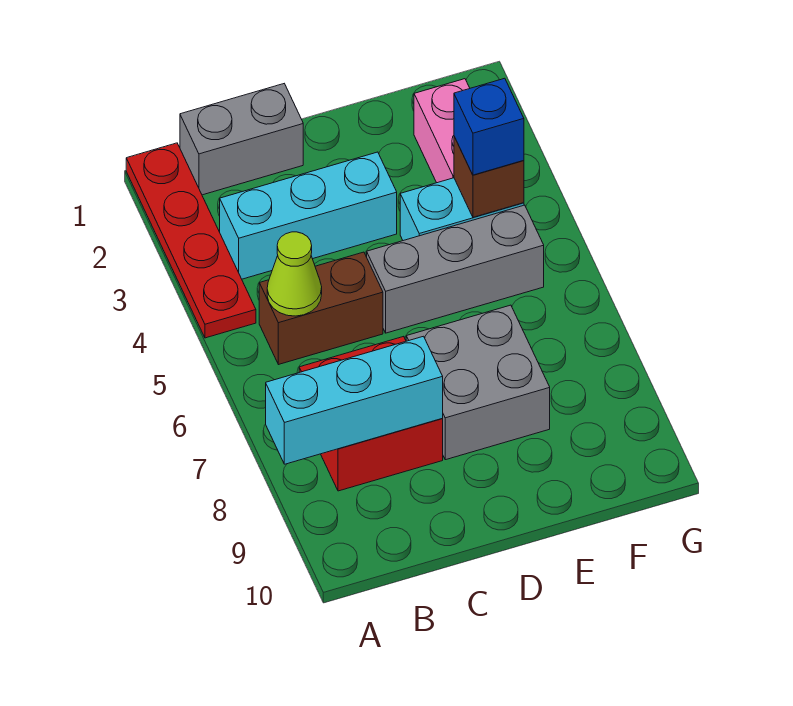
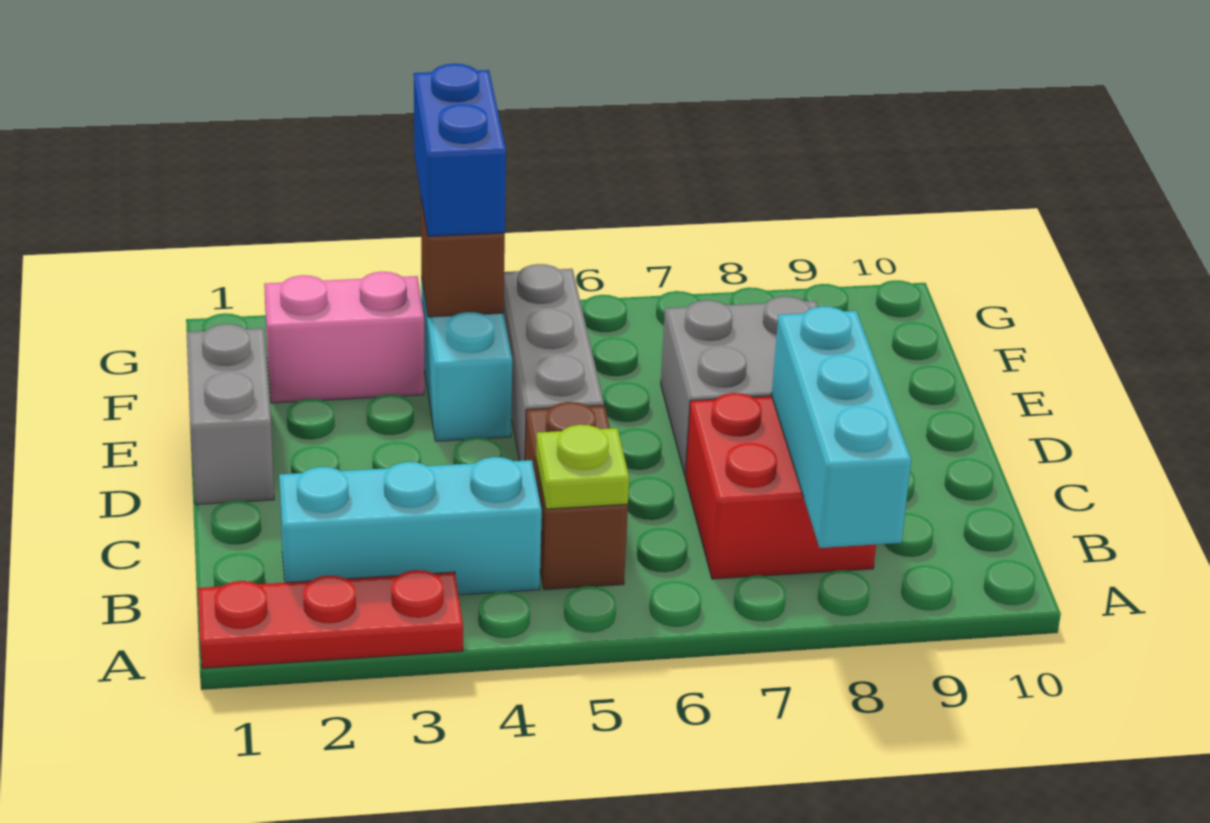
red plate A1:A4 level 1 -> red plate A1:A3 level 1
grey brick B1:C1 level 1 -> grey brick D1:E1 level 1
cyan brick B3:D3 level 1 -> cyan brick B2:B4 level 1
lime cone B5 level 2 -> lime plate B5 level 2
blue brick F4 level 3 -> blue brick F4:G4 level 3

